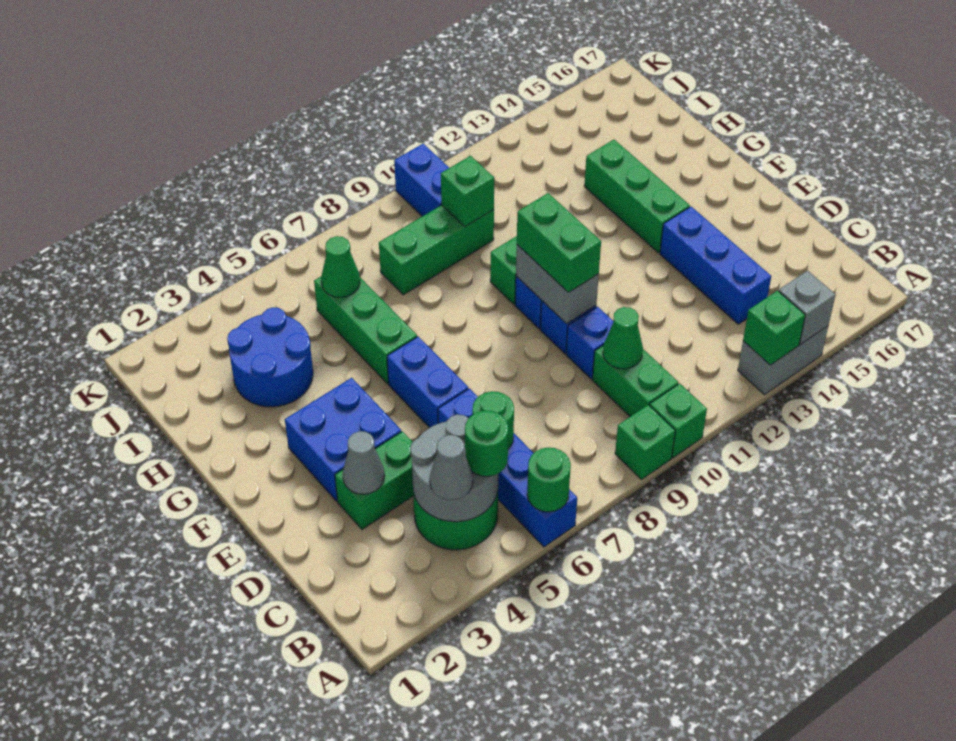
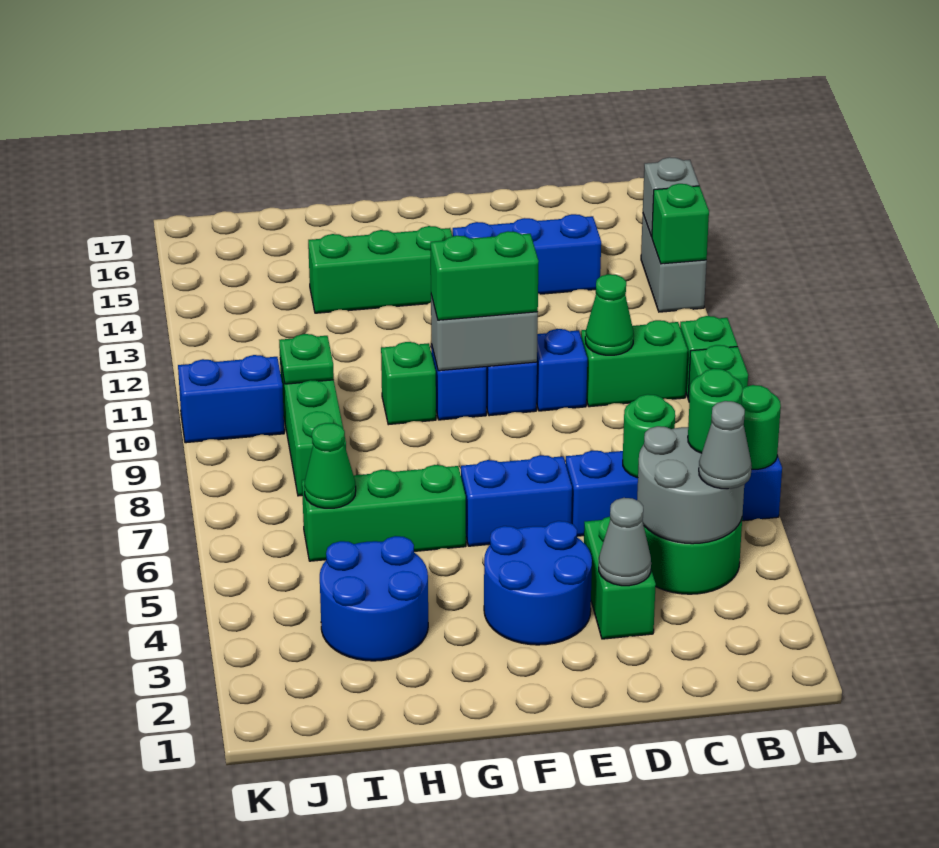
blue brick E3:F4 level 1 -> blue round brick E3:F4 level 1
green brick I10 level 2 -> green plate I10 level 2

